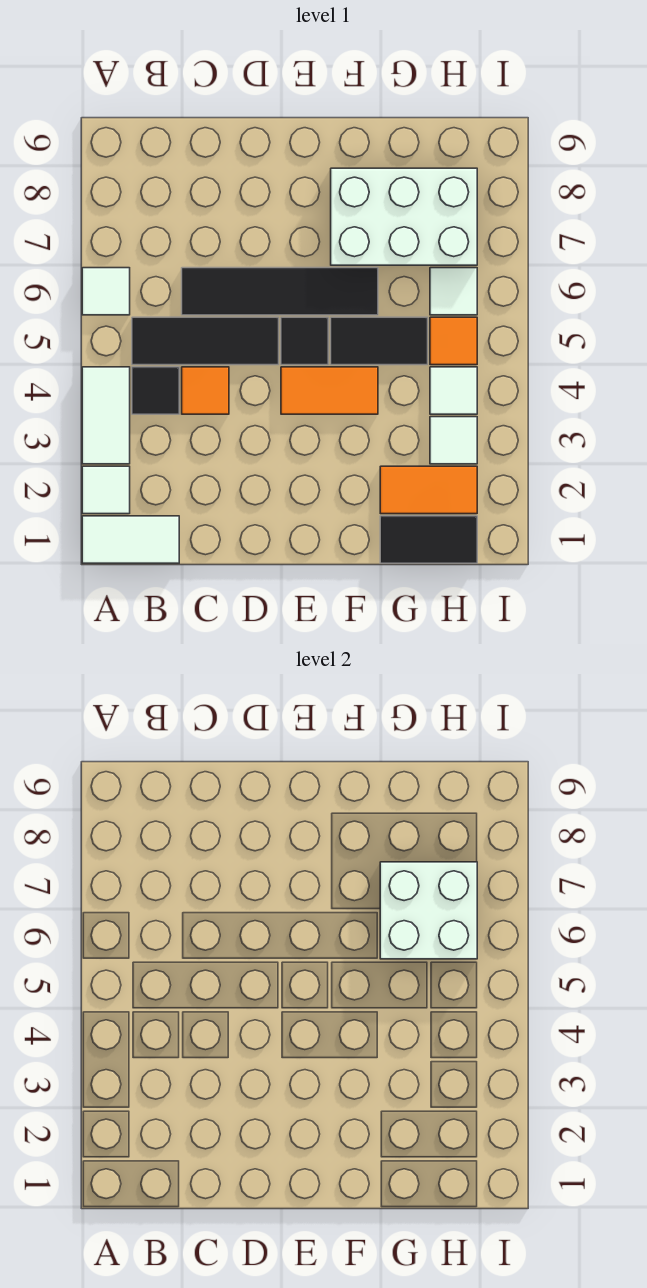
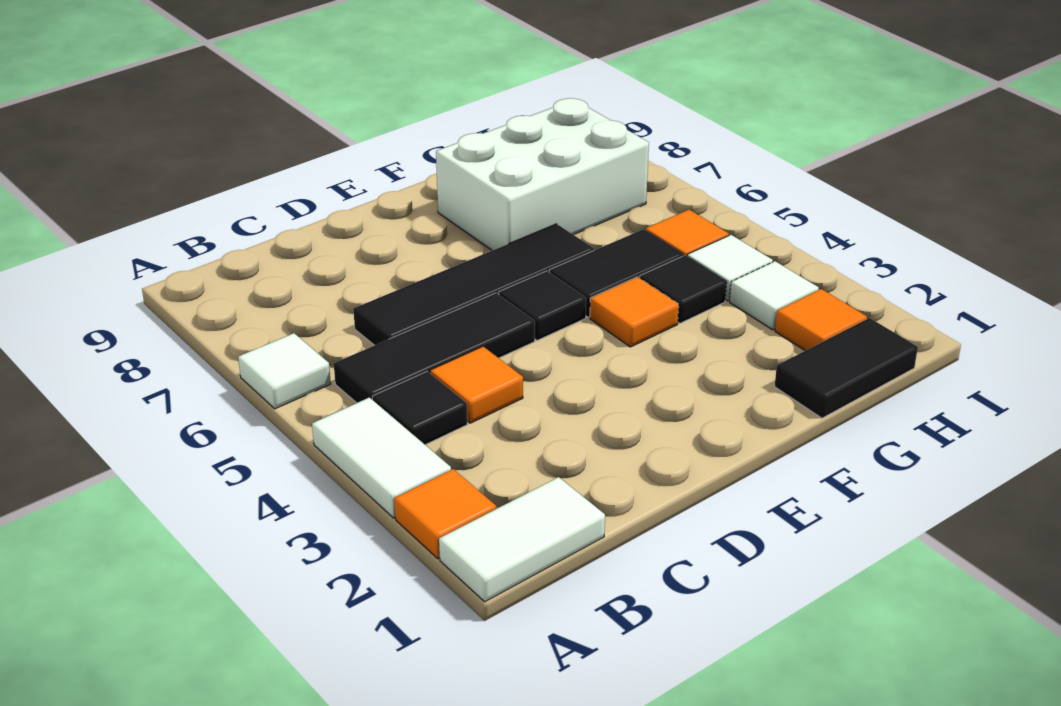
white tile A2 level 1 -> orange tile A2 level 1
orange tile E4:F4 level 1 -> orange tile F4 level 1
orange tile G2:H2 level 1 -> orange tile H2 level 1
none -> black tile G4 level 1
white brick G6:H7 level 2 -> none
white tile H6 level 1 -> none

